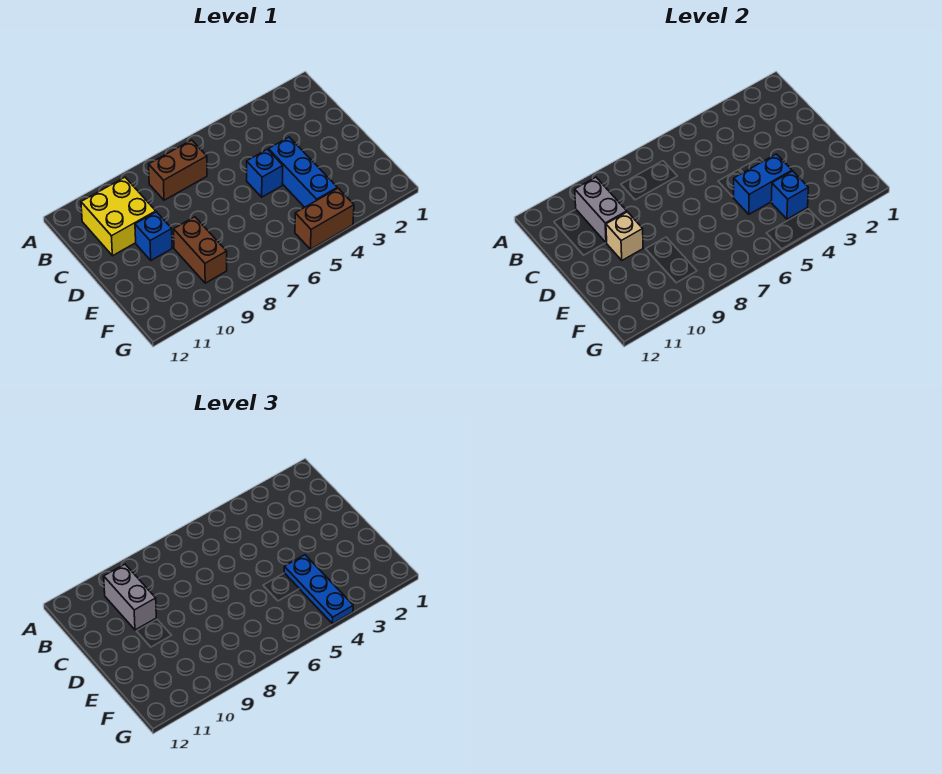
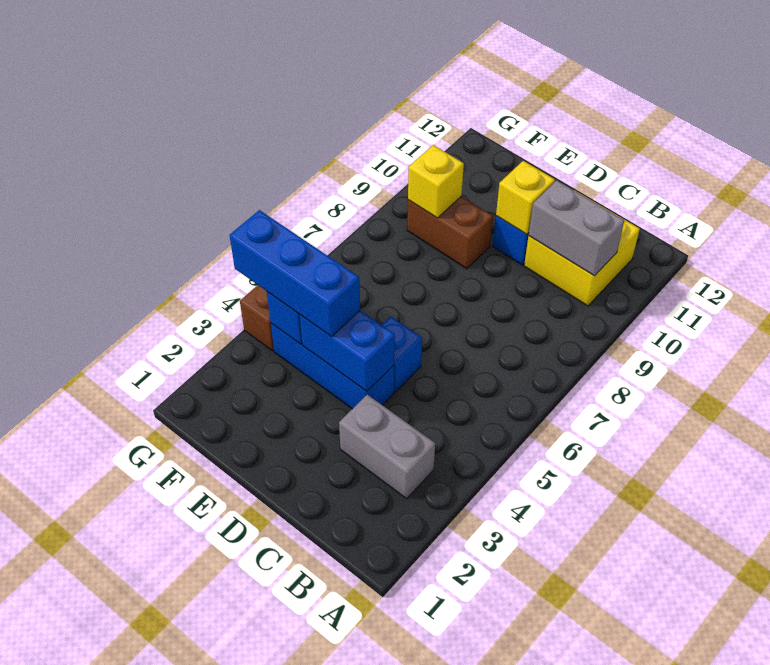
brown brick B7:B8 level 1 -> none
grey brick B10:C10 level 3 -> grey brick B3:C3 level 1
tan brick D10 level 2 -> yellow brick D10 level 2
blue brick E4:E5 level 2 -> blue brick D4:E4 level 2
blue plate E4:G4 level 3 -> blue brick E4:G4 level 3
none -> yellow brick F9 level 2

